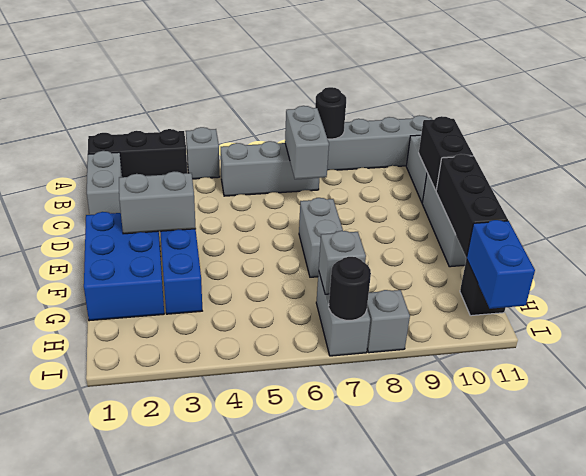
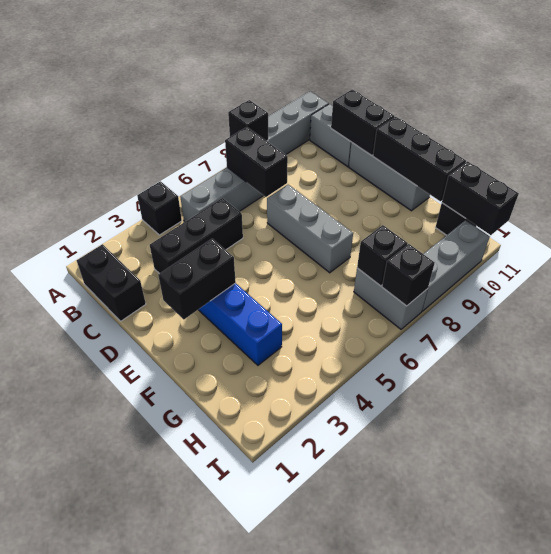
black brick A1:A3 level 1 -> black brick C3:C5 level 1
grey brick A4 level 1 -> black brick A4 level 1
black round brick A8 level 2 -> black brick A8 level 2
grey brick B1:C1 level 1 -> black brick B1:C1 level 1
grey brick B7:C7 level 2 -> black brick B7:C7 level 2
blue brick E1:G2 level 1 -> none
grey brick E2:E3 level 2 -> black brick E2:E3 level 2
grey brick E7:F7 level 1 -> grey brick D7:F7 level 1
grey brick H7 level 2 -> black brick H7 level 2
blue brick H11:I11 level 2 -> black brick H11:I11 level 2
black round brick I7 level 2 -> black brick I7 level 2
grey brick I8 level 1 -> grey brick I8:I10 level 1

